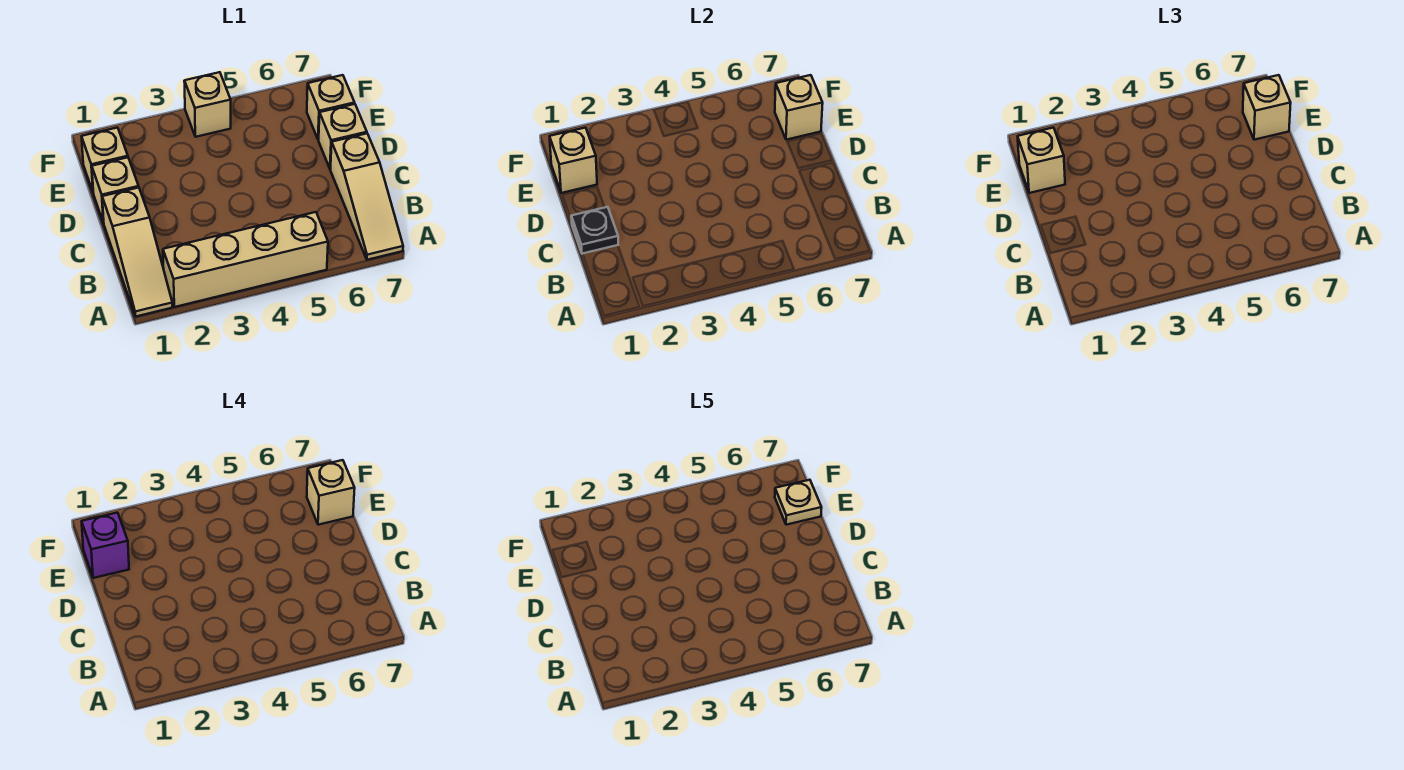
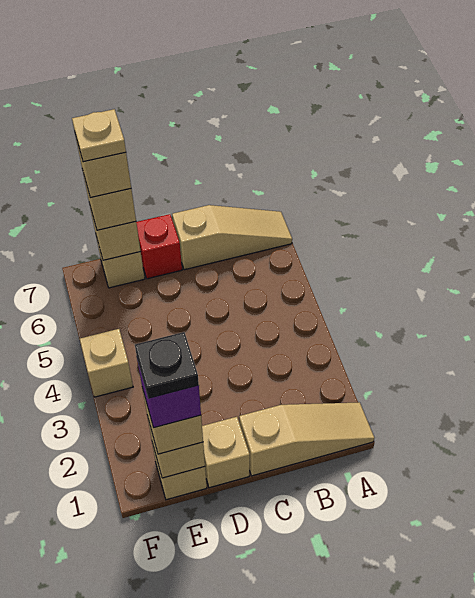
tan brick A2:A5 level 1 -> none
black plate C1 level 2 -> black plate E1 level 5
tan brick D7 level 1 -> red brick D7 level 1

